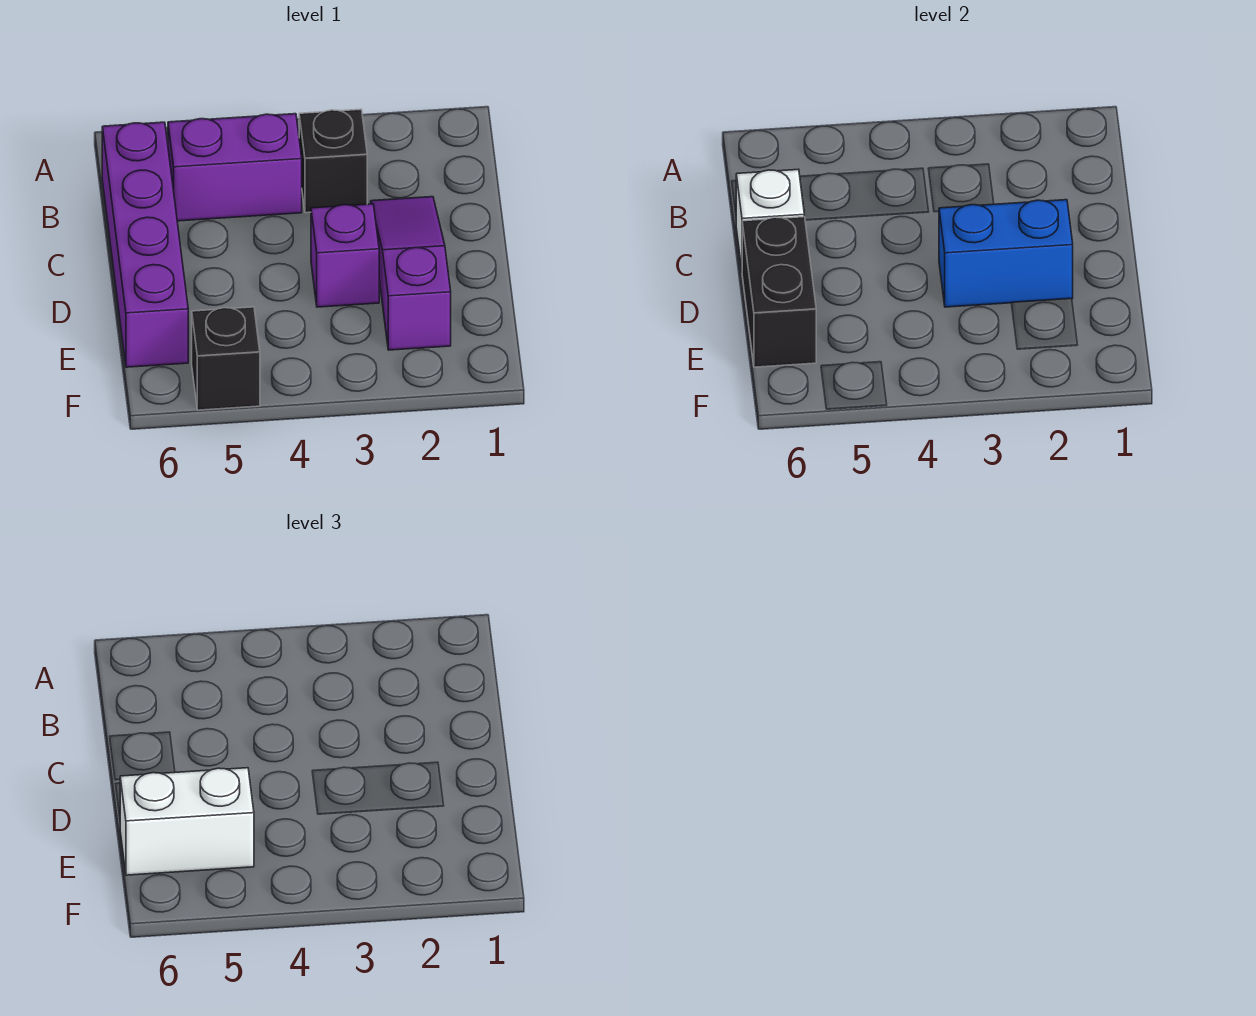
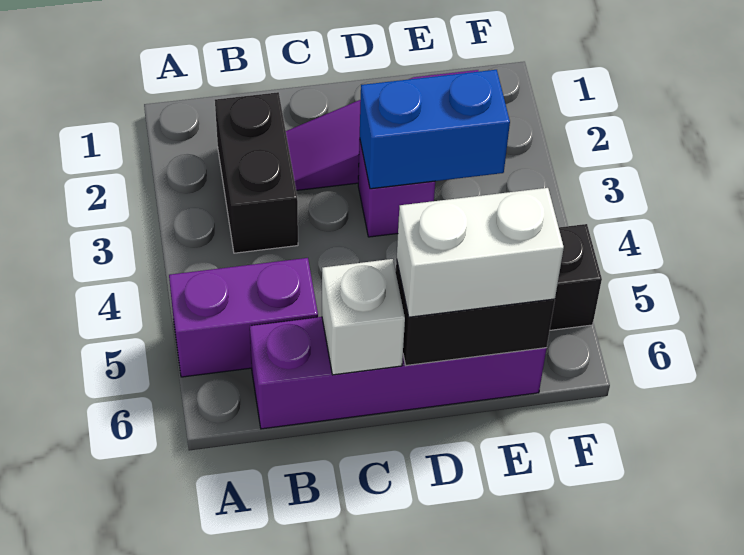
black brick B3 level 1 -> black brick B2:B3 level 1
purple brick B4:B5 level 1 -> purple brick A5:B5 level 1
blue brick D2:D3 level 2 -> blue brick D3:E3 level 2
white brick E5:E6 level 3 -> white brick D6:E6 level 3

